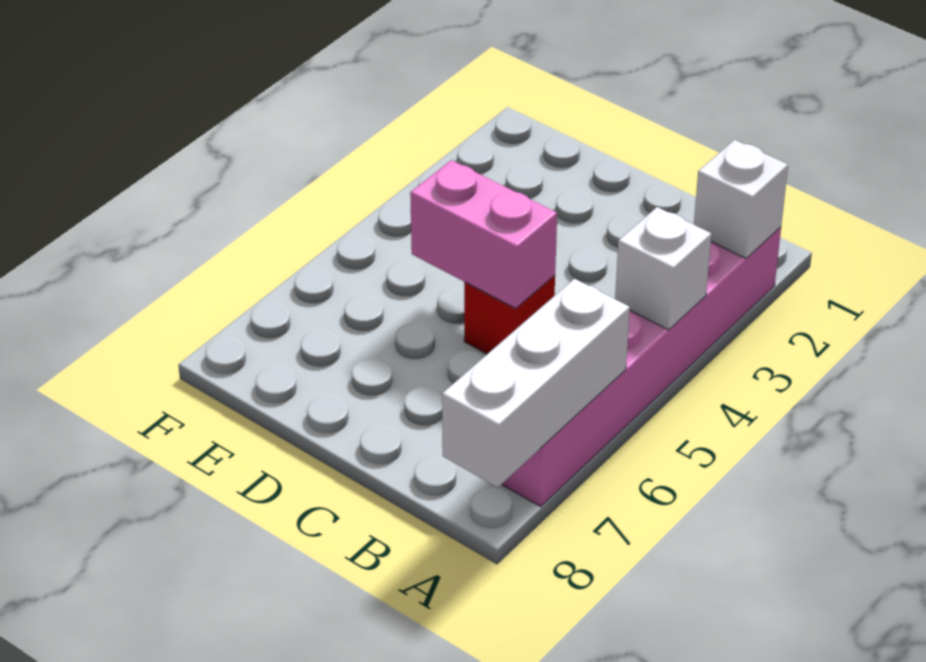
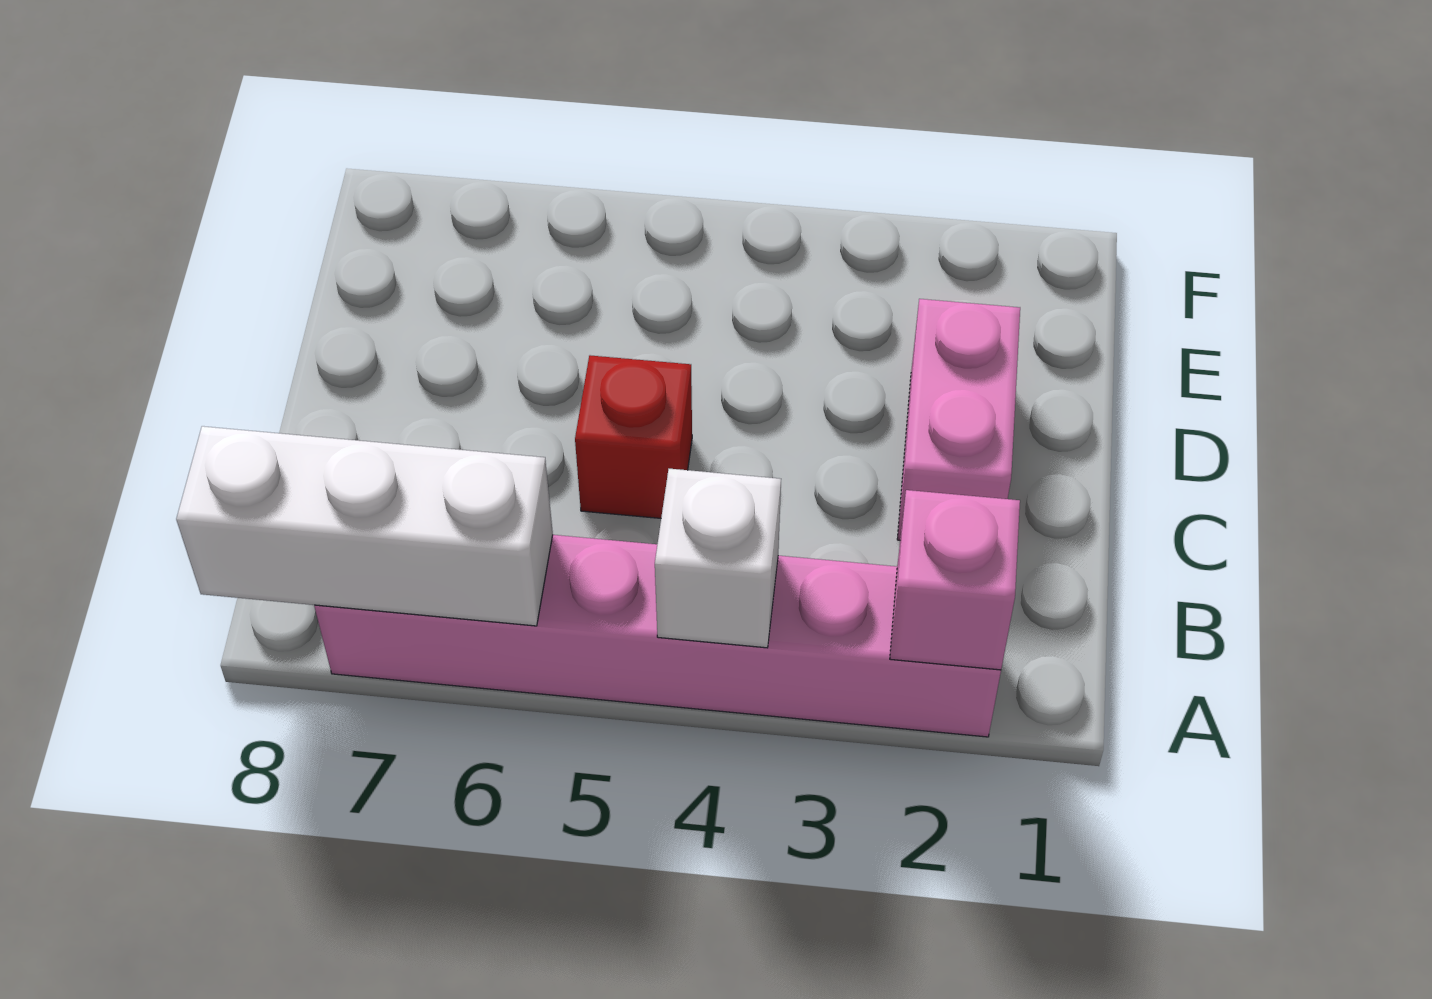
white brick A2 level 2 -> pink brick A2 level 2
pink brick C5:D5 level 2 -> pink brick C2:D2 level 1

